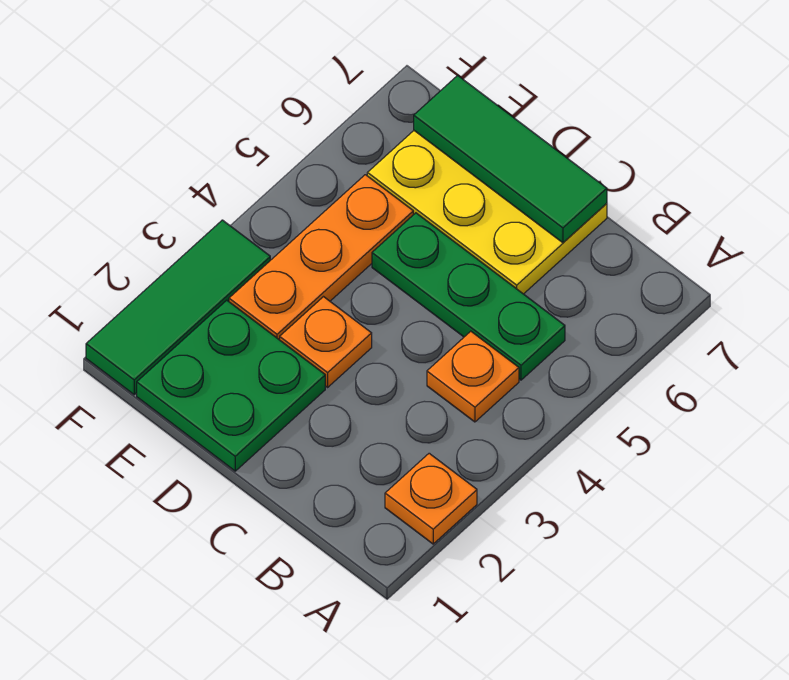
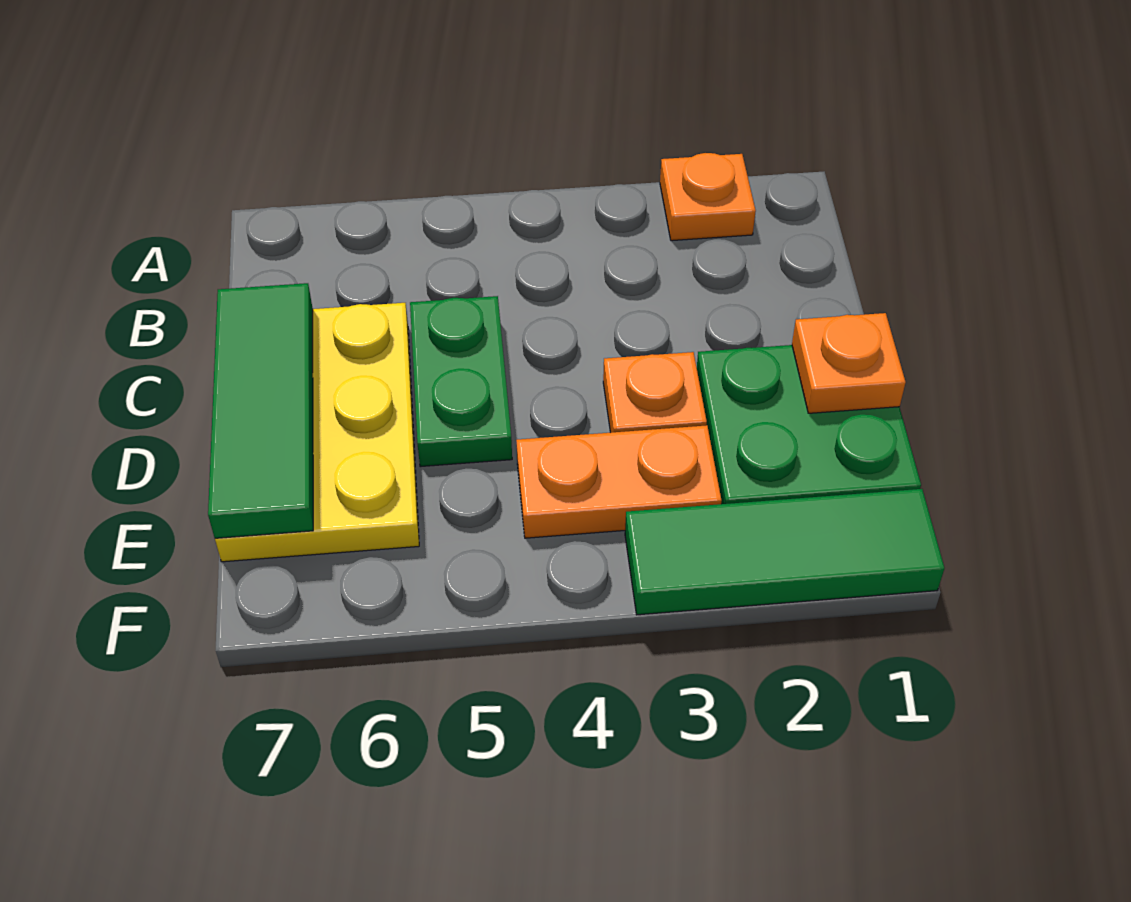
orange plate B4 level 1 -> orange plate D1 level 2
green plate B5:D5 level 1 -> green plate C5:D5 level 1
orange plate E3:E5 level 1 -> orange plate E3:E4 level 1

